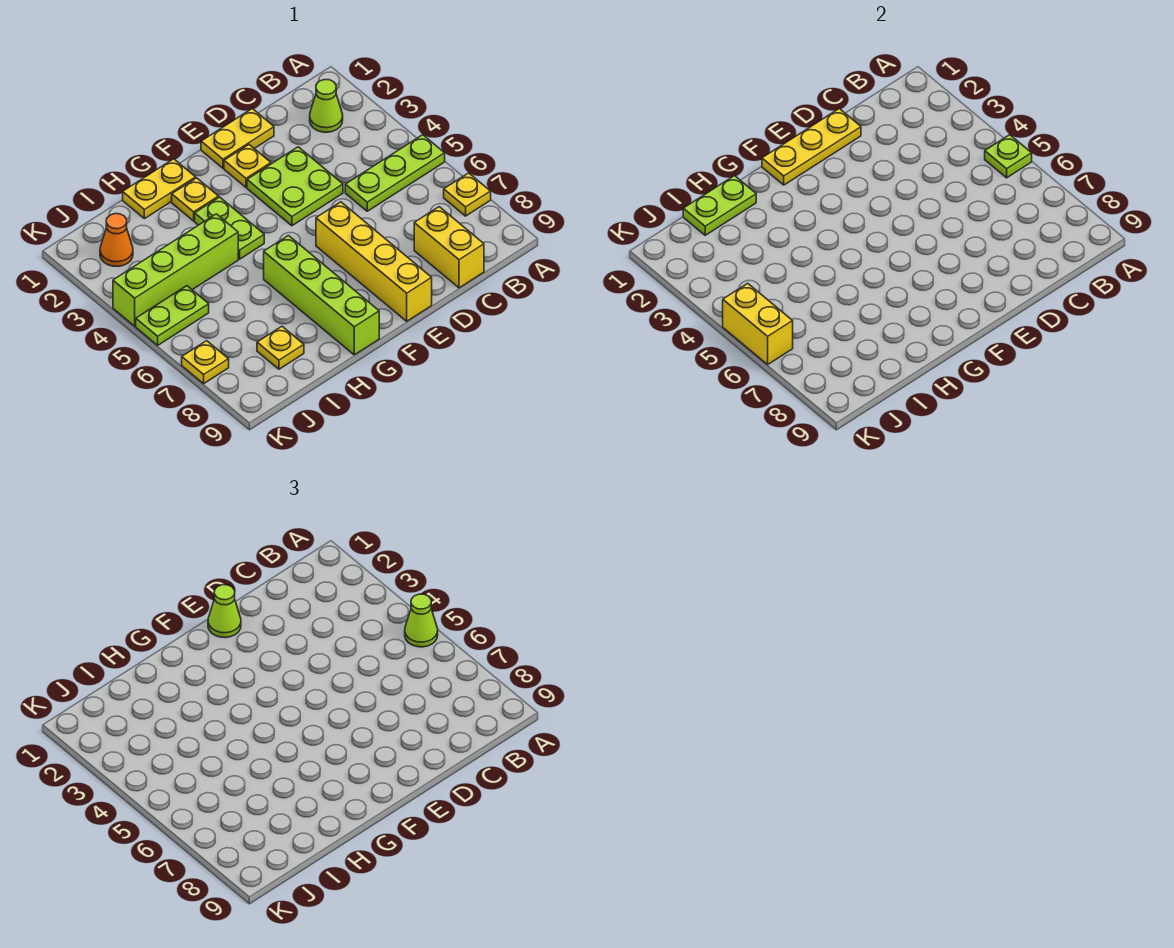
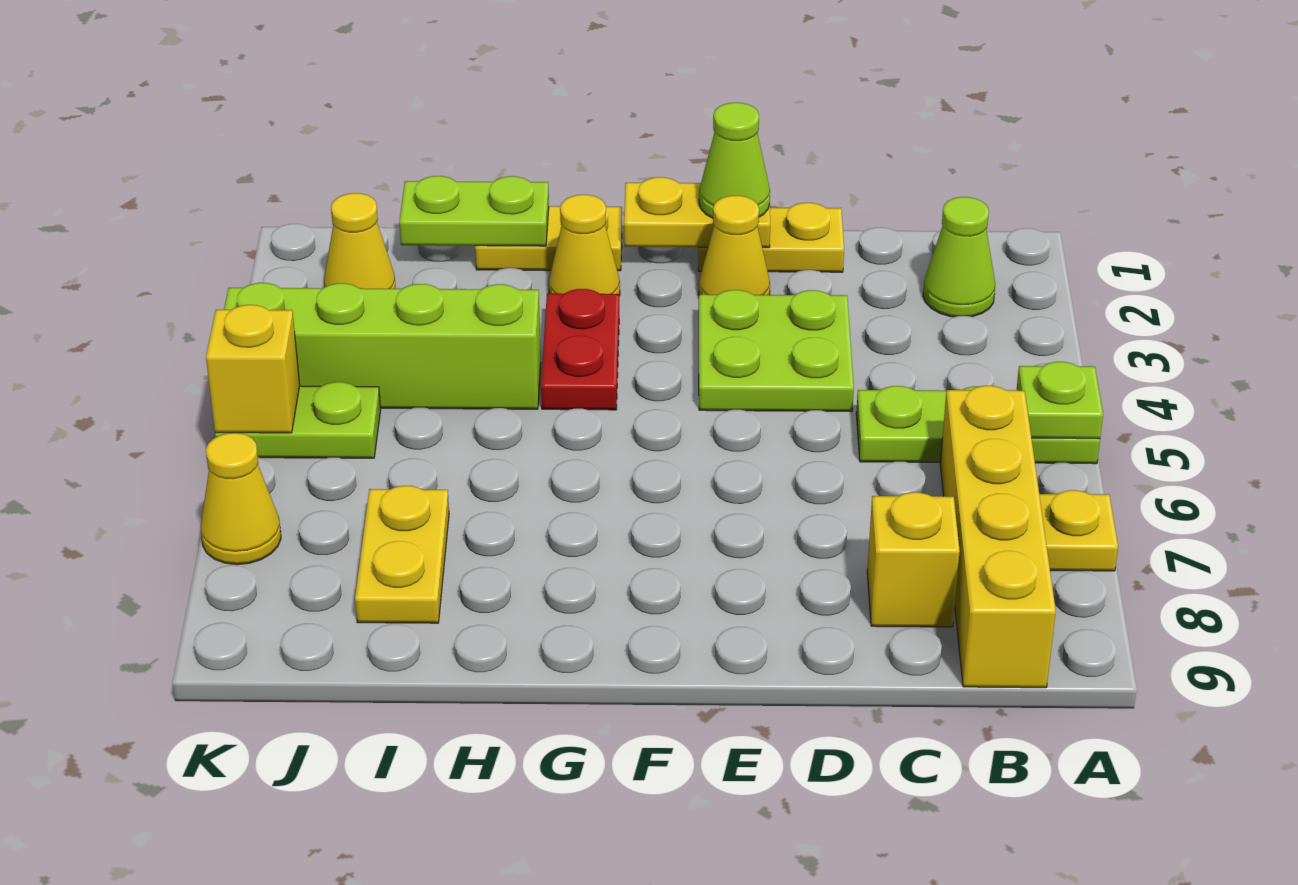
lime cone A5 level 3 -> none
yellow brick C8:C9 level 1 -> yellow brick C8 level 1
yellow plate D1:F1 level 2 -> yellow plate E1:F1 level 2
yellow plate E2 level 1 -> yellow cone E2 level 1
yellow brick E6:E9 level 1 -> yellow brick B6:B9 level 1
yellow plate G2 level 1 -> yellow cone G2 level 1
lime plate G3:G4 level 1 -> red plate G3:G4 level 1
lime brick G6:G9 level 1 -> none
yellow plate I8 level 1 -> yellow plate I7:I8 level 1
orange cone J2 level 1 -> yellow cone J2 level 1
yellow brick K5:K6 level 2 -> yellow brick K5 level 2
yellow plate K7 level 1 -> yellow cone K7 level 1

